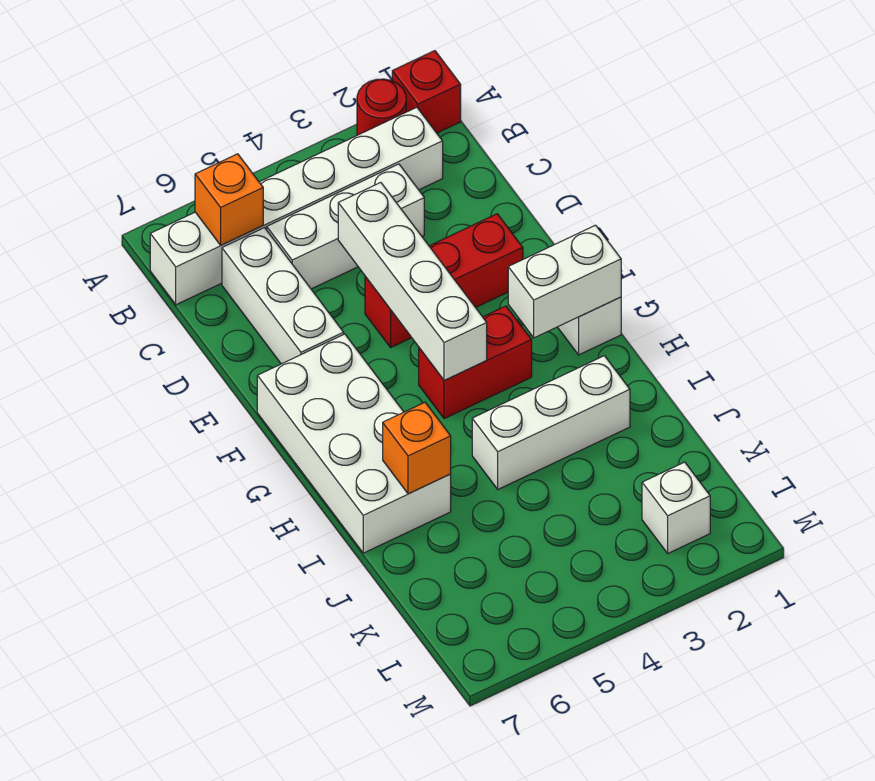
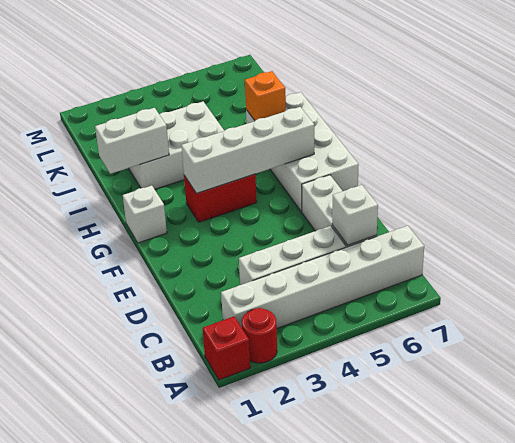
orange brick B6 level 2 -> none
white brick D4:G4 level 2 -> white brick G3:G6 level 2
red brick E2:E4 level 1 -> none
white brick G1:G2 level 2 -> white brick I1:I2 level 2
white brick I2:I4 level 1 -> white brick I2:J4 level 1
white brick L2 level 1 -> white brick C6 level 2

